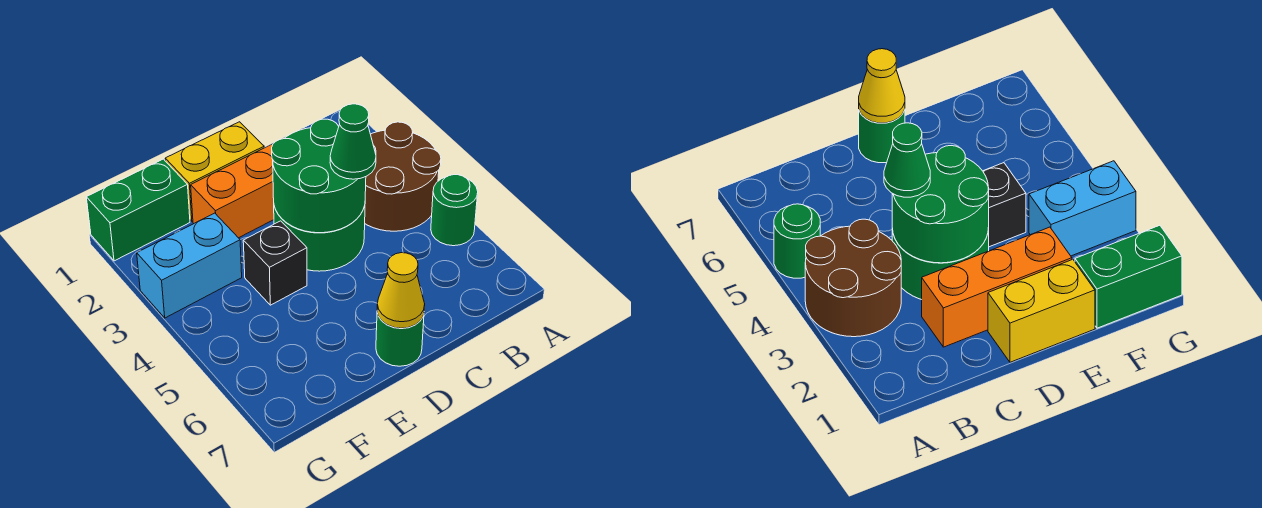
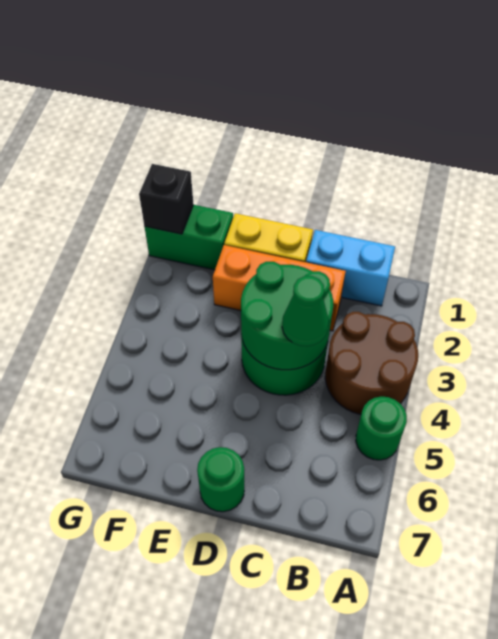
yellow cone D7 level 2 -> none
black brick E4 level 1 -> black brick G1 level 2
cyan brick F3:G3 level 1 -> cyan brick B1:C1 level 1

